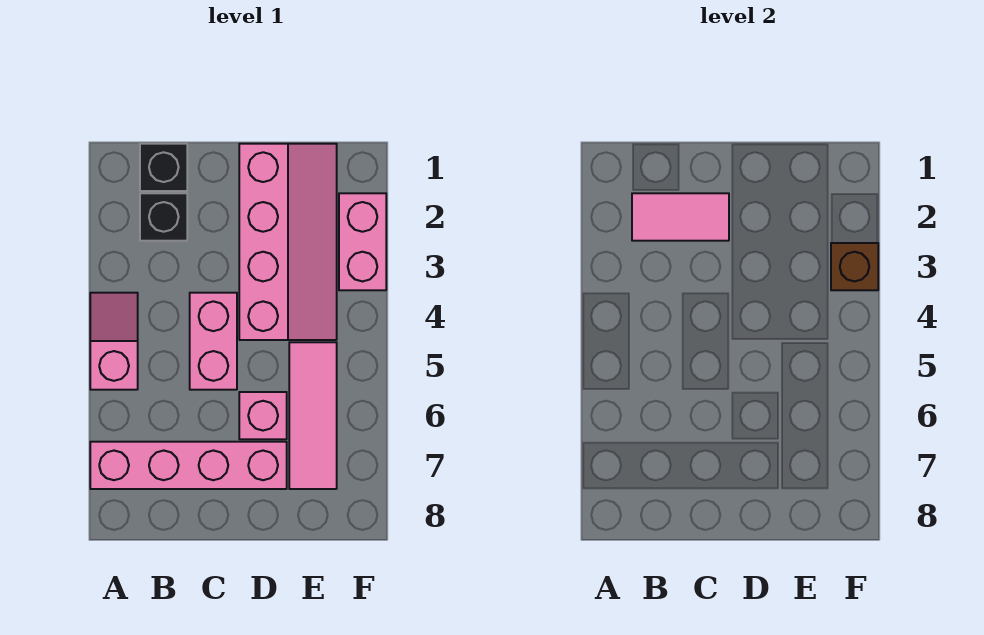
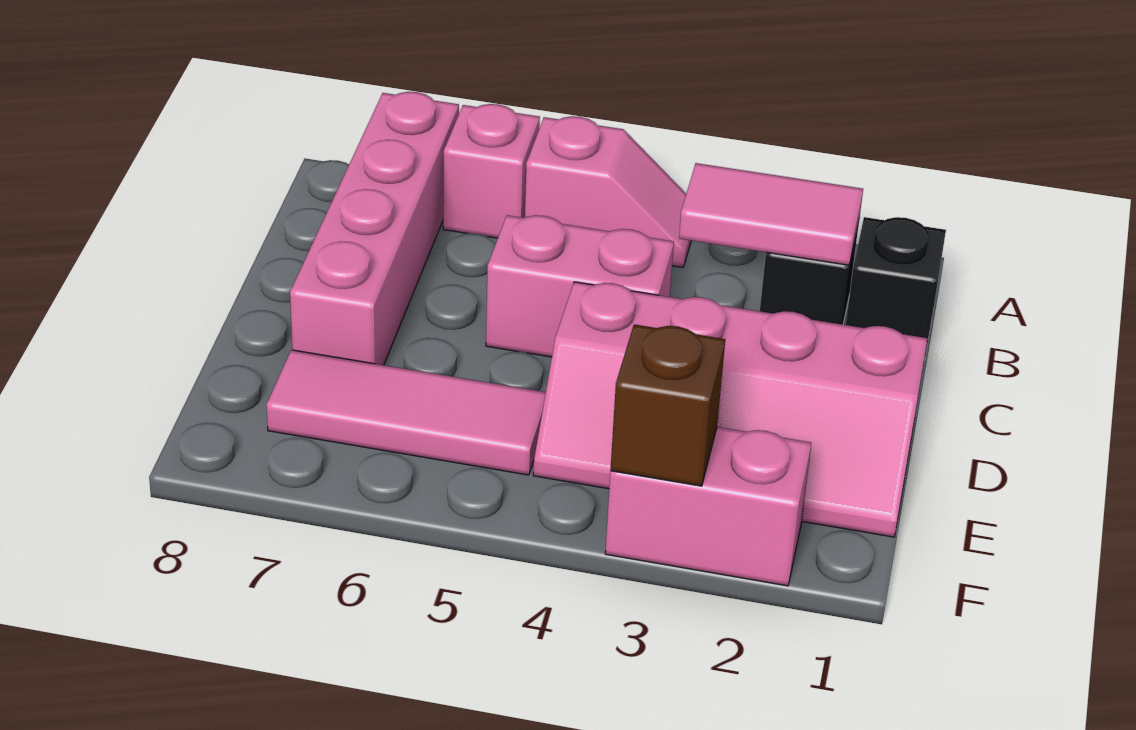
pink tile B2:C2 level 2 -> pink tile B2:B3 level 2
pink brick D6 level 1 -> pink brick A6 level 1

